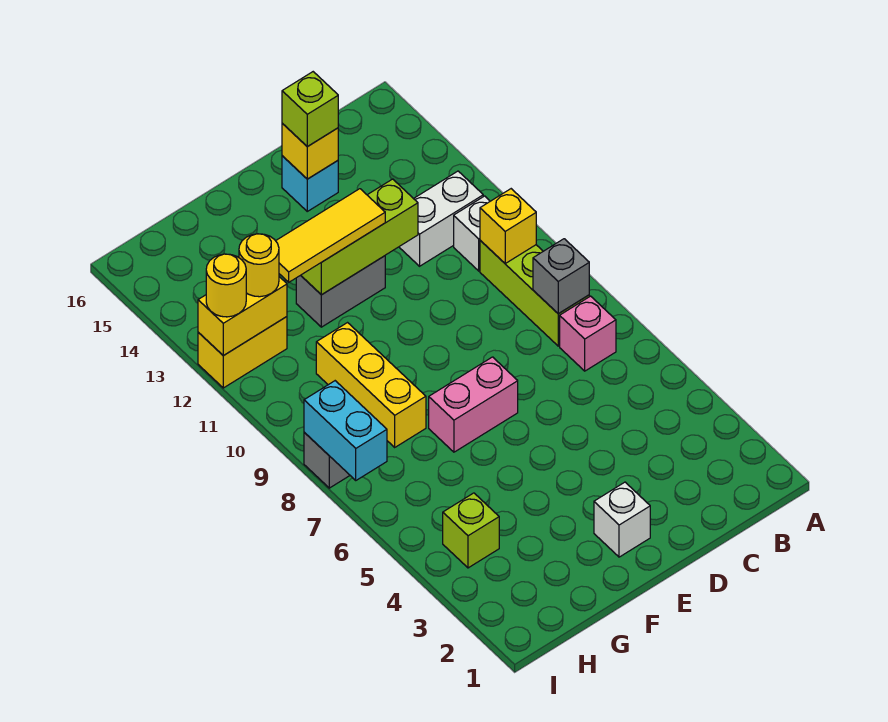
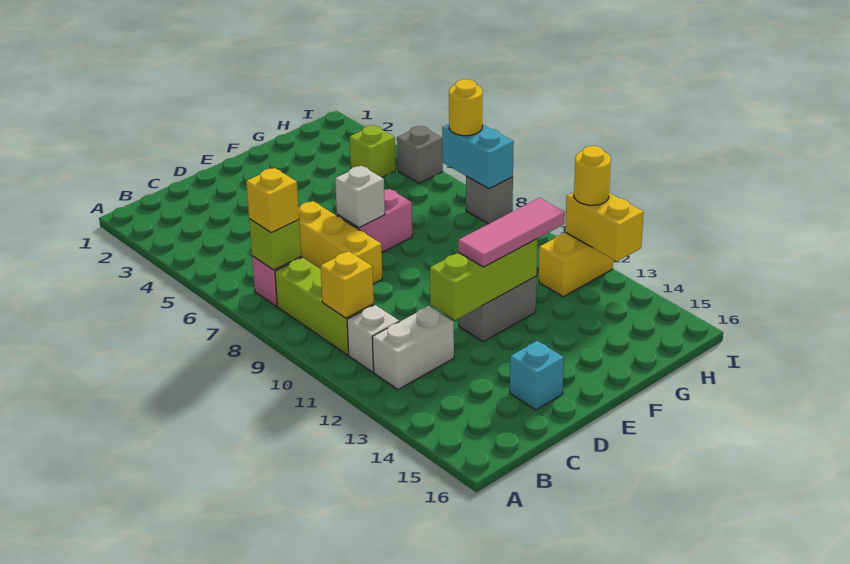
grey brick B8 level 2 -> grey brick I5 level 1
yellow brick D15 level 2 -> yellow brick B7 level 3
lime brick D15 level 3 -> lime brick B7 level 2
white brick E2 level 1 -> white brick E7 level 2
yellow tile E12:G12 level 3 -> pink tile E12:G12 level 3
yellow brick G8:G10 level 1 -> yellow brick D6:D8 level 1
yellow brick H12:I12 level 2 -> yellow brick I12:I13 level 2
yellow round brick H12 level 3 -> yellow round brick I7 level 3

